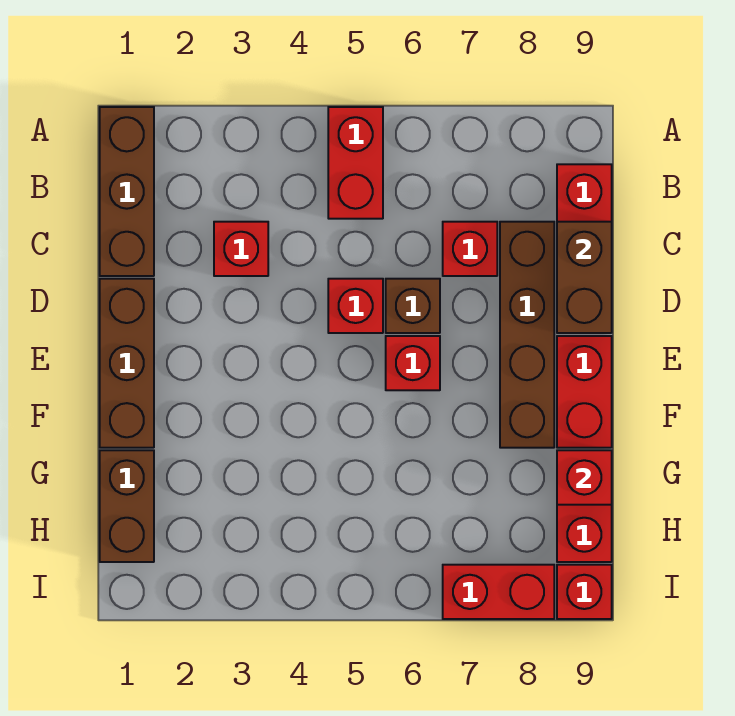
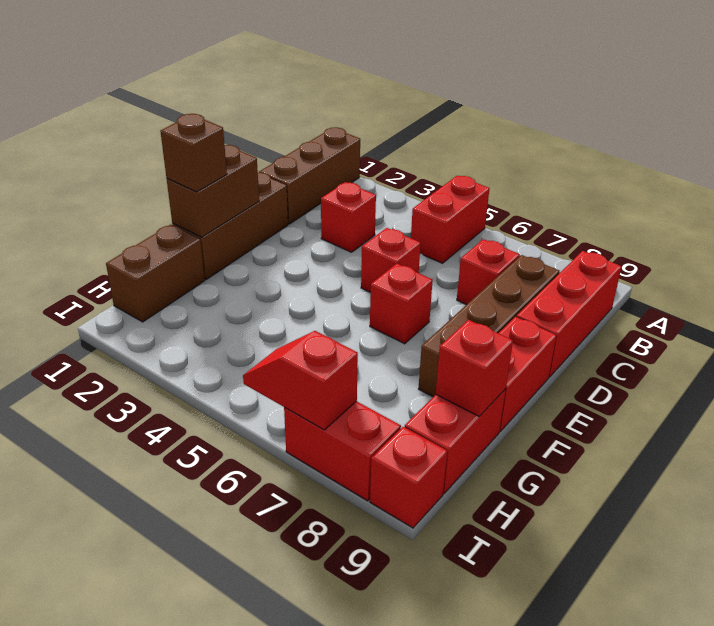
brown brick C9:D9 level 2 -> brown brick E1:F1 level 2
brown brick D6 level 1 -> brown brick F1 level 3
none -> red slope I6:I7 level 2 top 7

